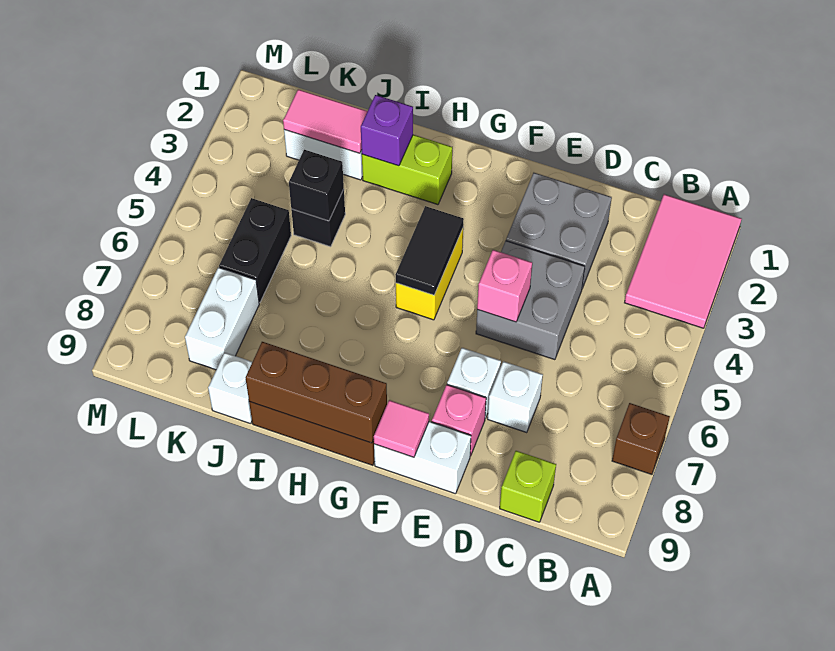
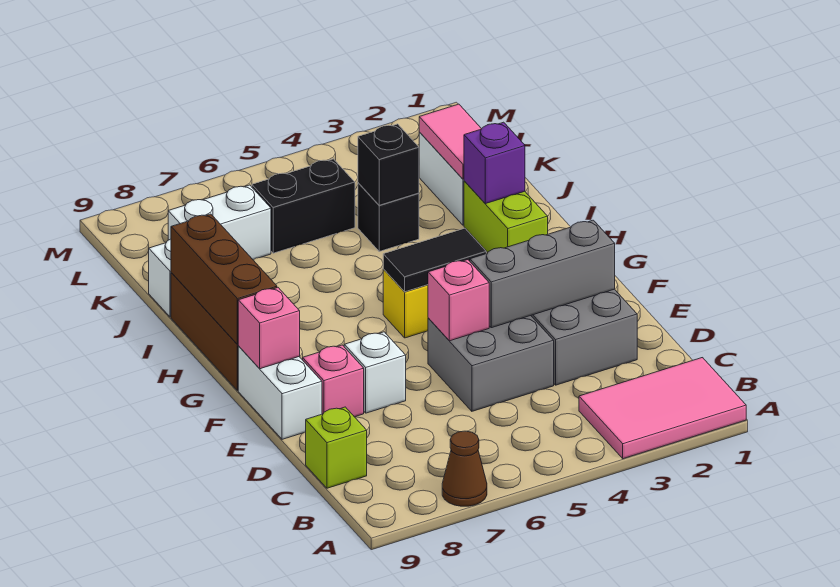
brown brick A7 level 1 -> brown cone A7 level 1
white brick D7 level 1 -> none
none -> grey brick E2:E4 level 2
pink tile F9 level 2 -> pink brick F9 level 2

